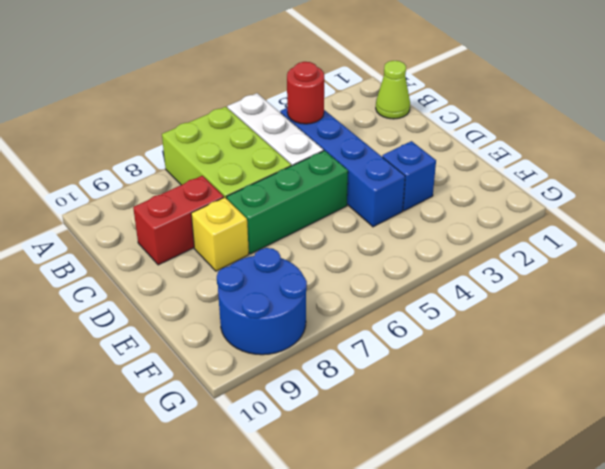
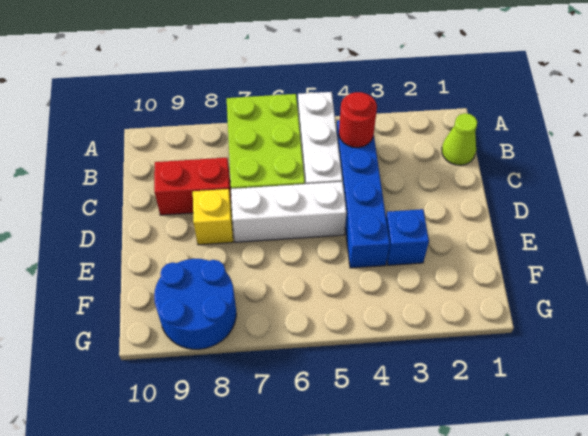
green brick D5:D7 level 1 -> white brick D5:D7 level 1

